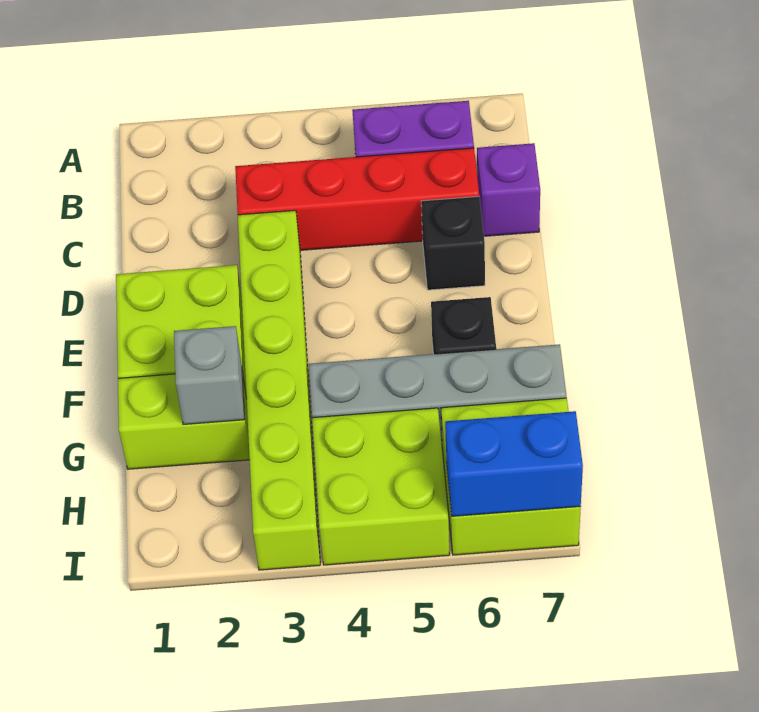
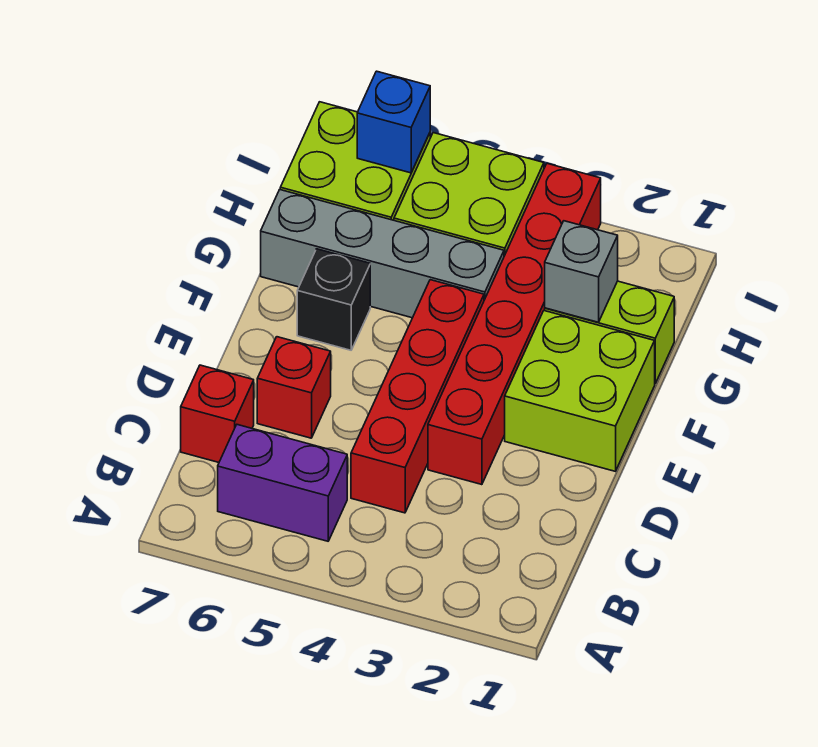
red brick C3:C6 level 1 -> red brick C4:F4 level 1
purple brick C7 level 1 -> red brick C7 level 1
lime brick D3:I3 level 1 -> red brick D3:I3 level 1
black brick D6 level 1 -> red brick D6 level 1
blue brick I6:I7 level 2 -> blue brick I6 level 2

